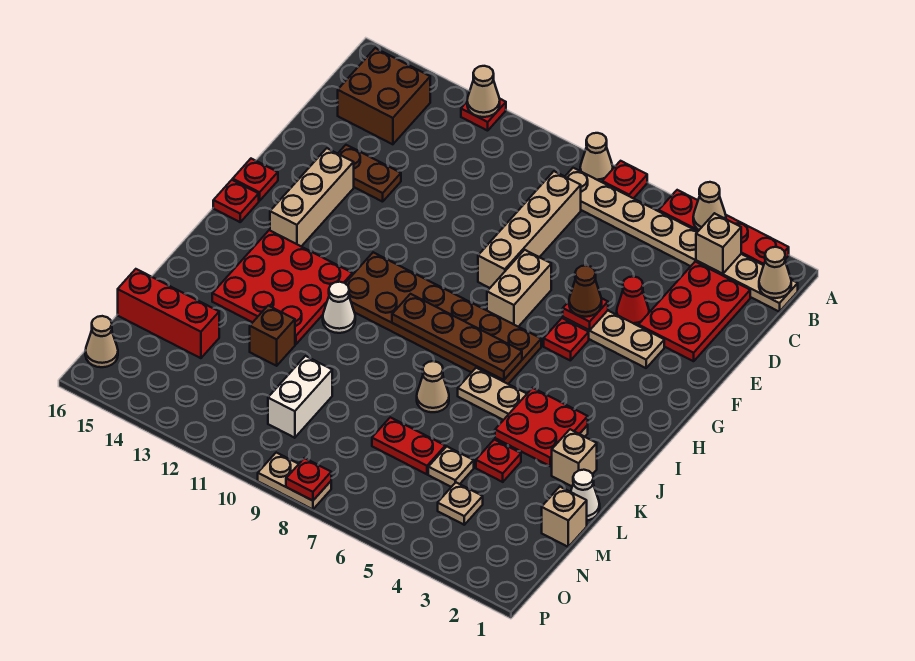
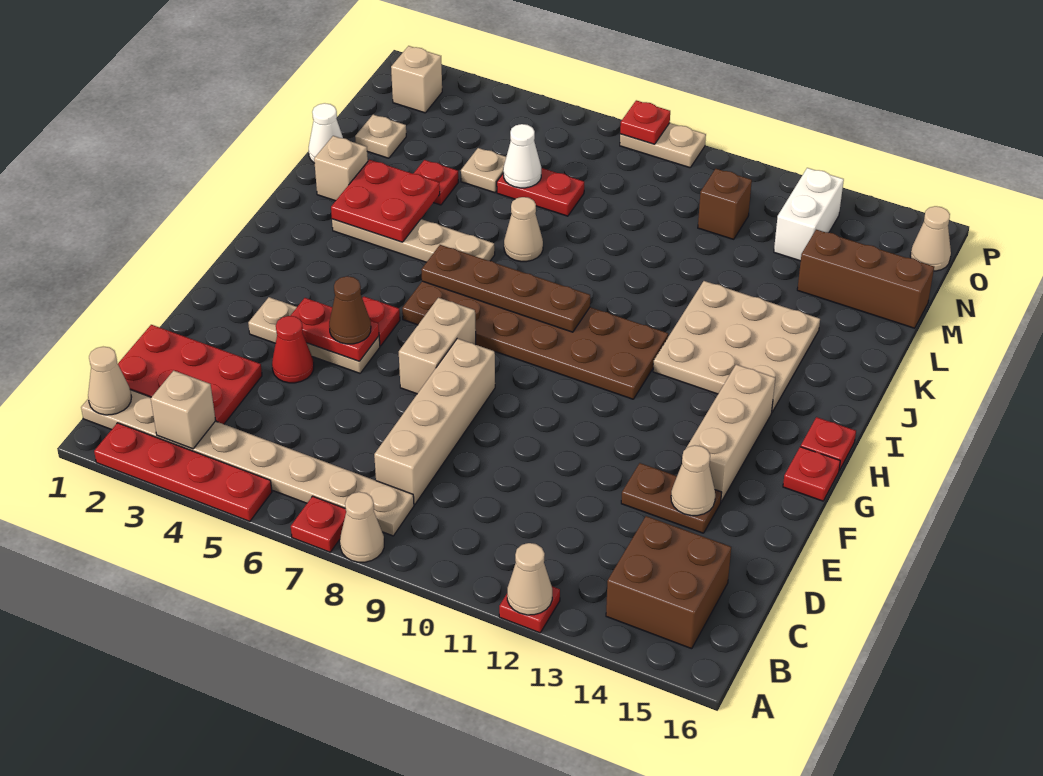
tan cone A4 level 2 -> tan cone E14 level 2
red plate C2:E3 level 1 -> red plate C1:D3 level 1
red plate F5 level 2 -> red plate F4:F5 level 2
red plate I12:K14 level 1 -> tan plate I12:K14 level 1
white cone J11 level 1 -> white cone M6 level 2
brown brick L12 level 1 -> brown brick N11 level 1
tan brick M1 level 1 -> tan brick O2 level 1
white brick M10:N10 level 1 -> white brick N13:O13 level 1
red brick M14:M16 level 1 -> brown brick M14:M16 level 1
tan plate N4 level 1 -> tan plate M2 level 1

